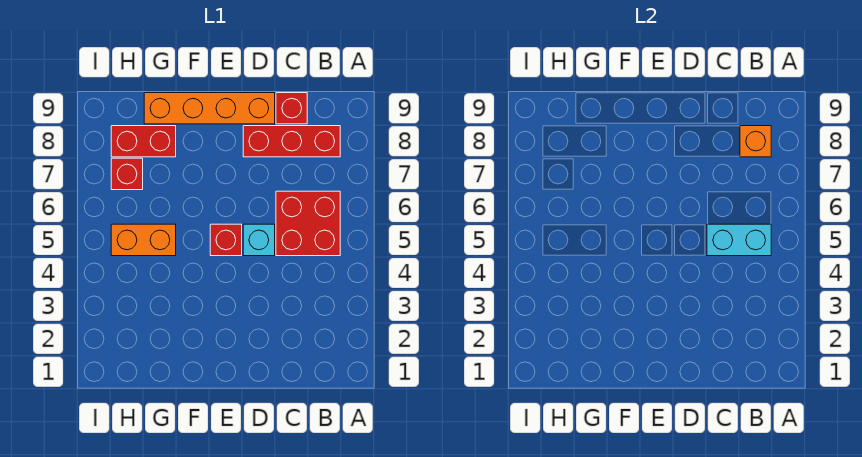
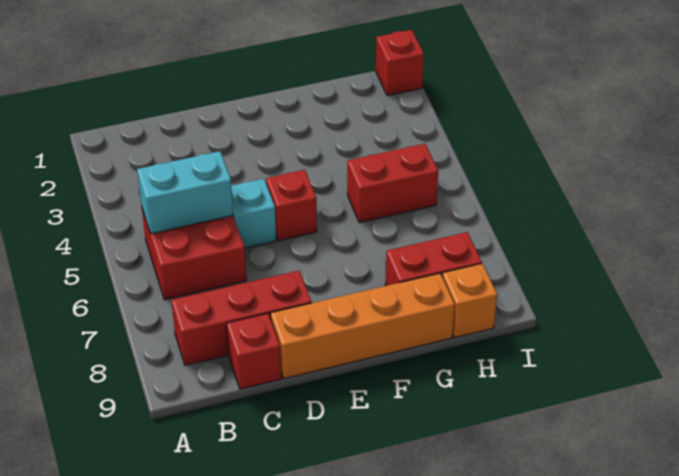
orange brick B8 level 2 -> orange brick H9 level 1
orange brick G5:H5 level 1 -> red brick G5:H5 level 1
red brick H7 level 1 -> red brick I1 level 1

